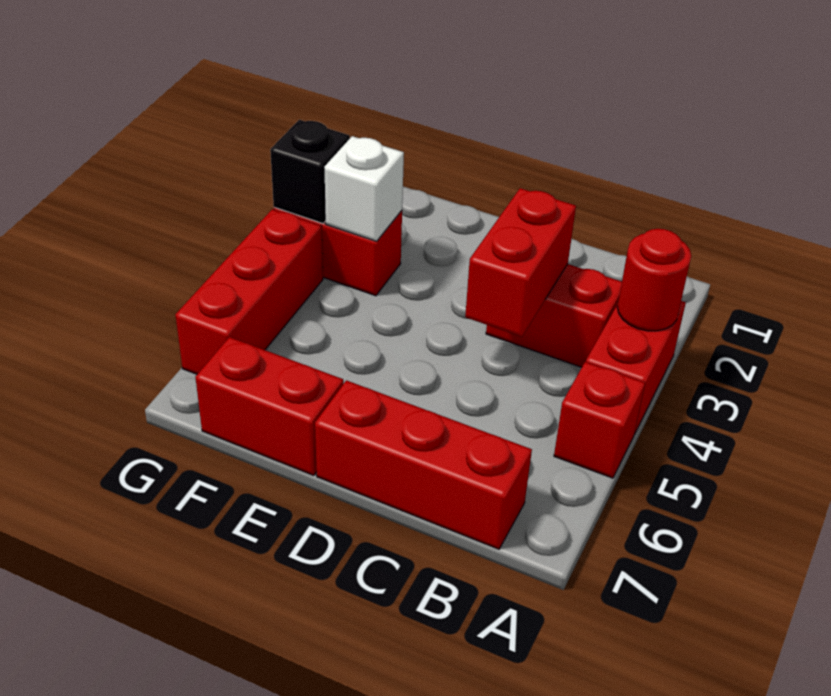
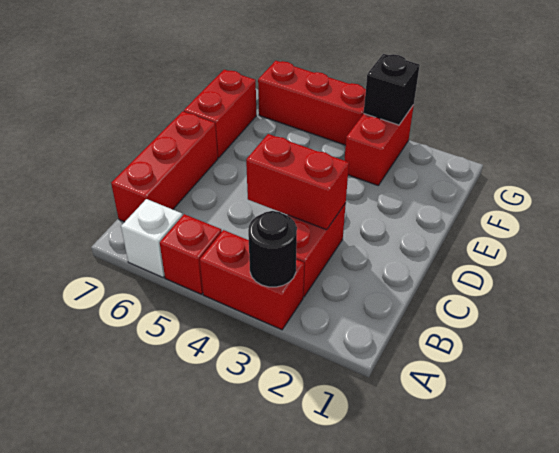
red round brick A3 level 2 -> black round brick A3 level 2
white brick F3 level 2 -> white brick A6 level 1

